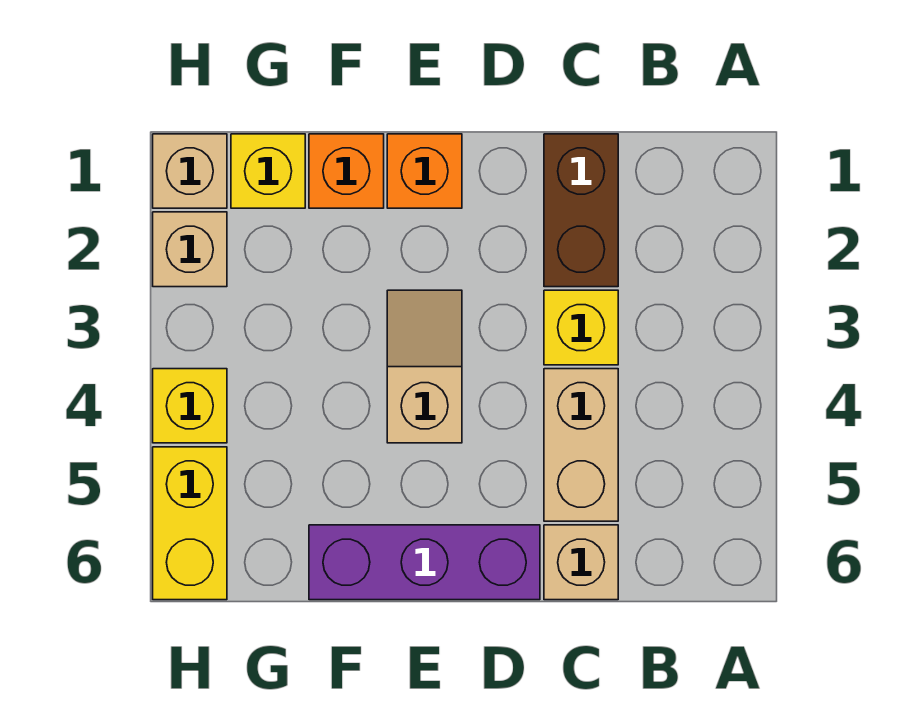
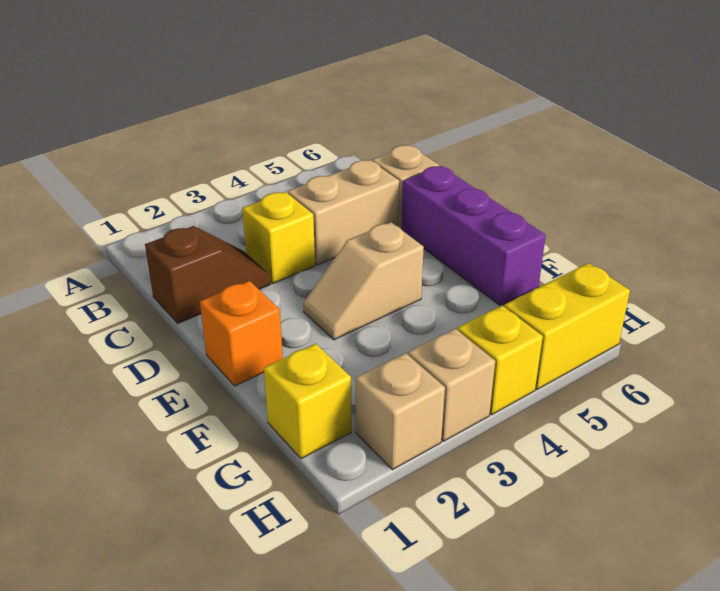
brown brick C1:C2 level 1 -> brown slope C1:C2 level 1 top 1
orange brick F1 level 1 -> none
tan brick H1 level 1 -> tan brick H3 level 1

